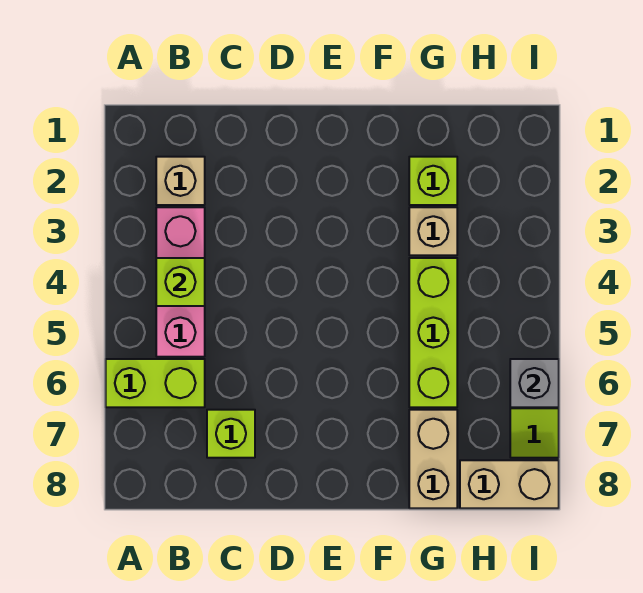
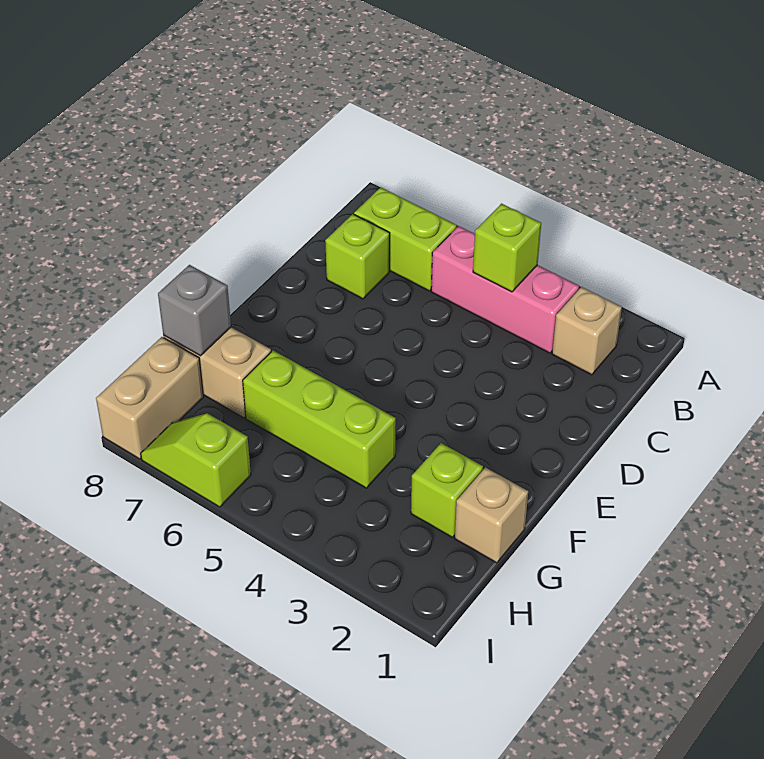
lime brick A6:B6 level 1 -> lime brick B6:B7 level 1
tan brick G3 level 1 -> tan brick G1 level 1
grey brick I6 level 2 -> grey brick G8 level 2

